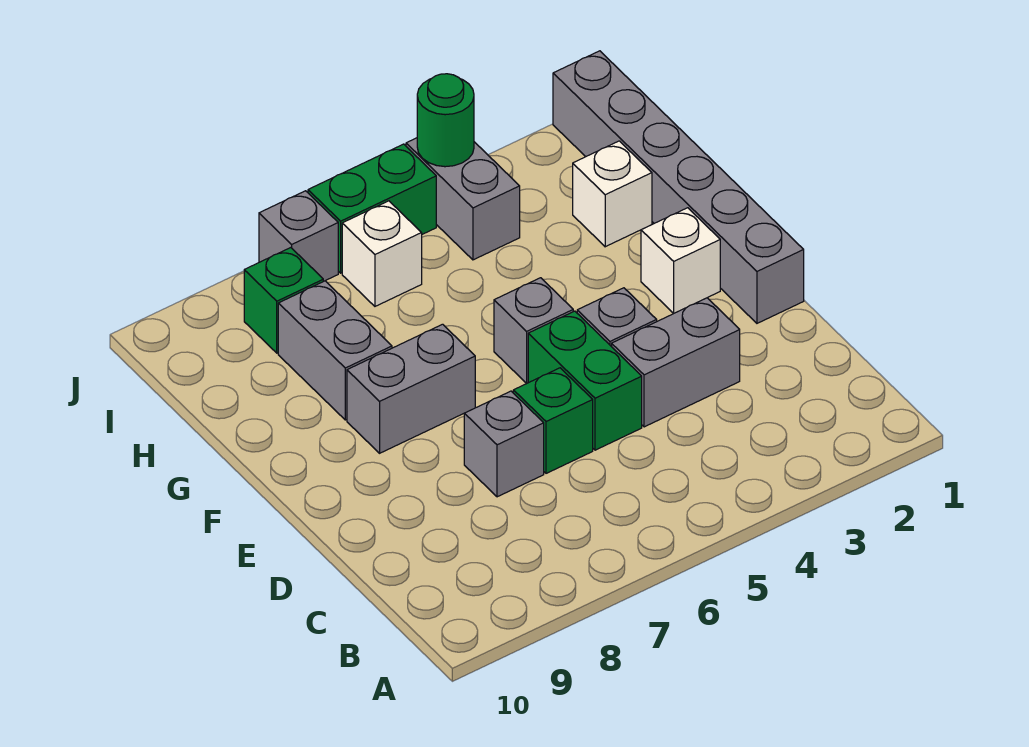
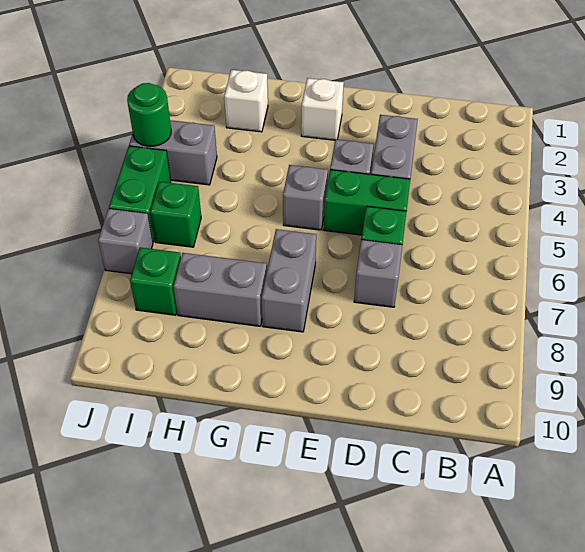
grey brick E1:J1 level 1 -> none
white brick I6 level 1 -> green brick I6 level 1

